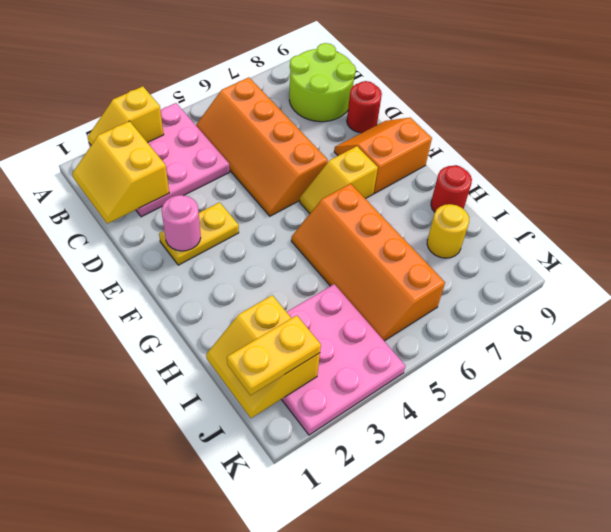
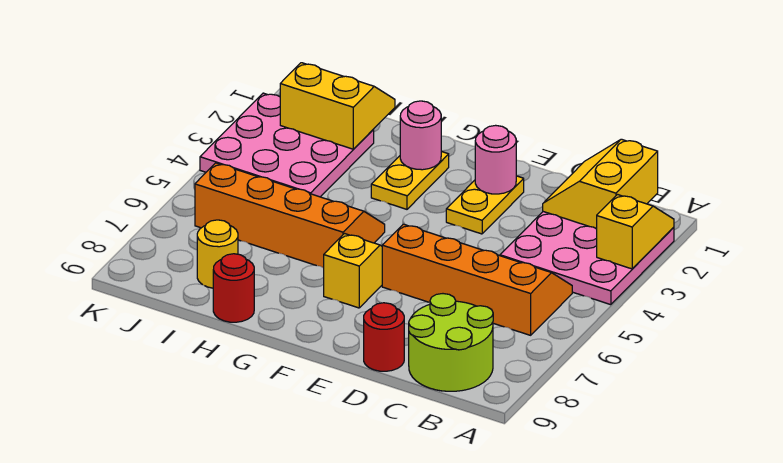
yellow slope B1:C2 level 2 top 2 -> yellow slope B1:C2 level 2 top B
orange slope E8:F9 level 1 top F -> none
none -> pink round brick G2 level 2
yellow plate J1:J2 level 3 -> yellow plate G2:G3 level 1

